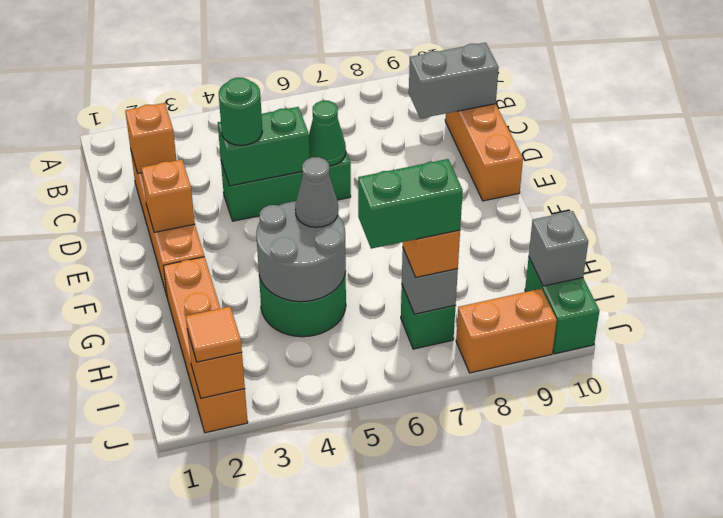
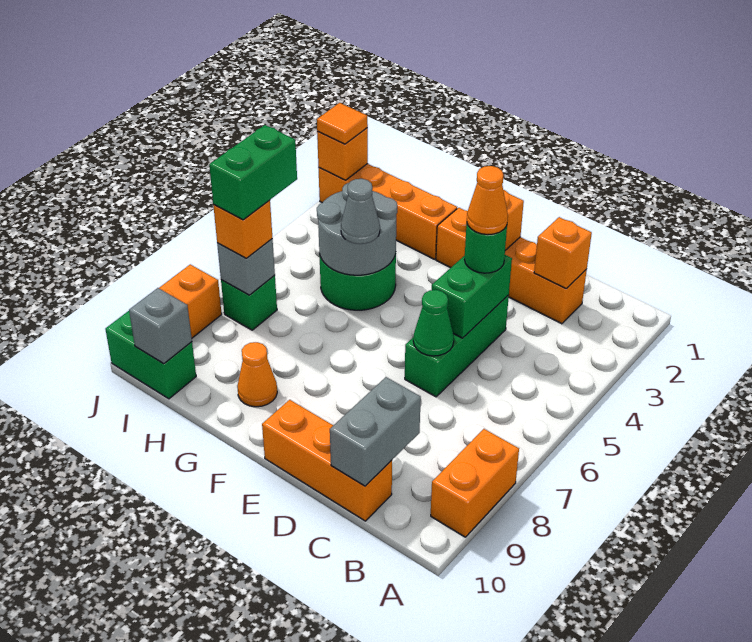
none -> orange brick A8:A9 level 1
none -> orange cone D4 level 4
none -> orange cone G9 level 1

